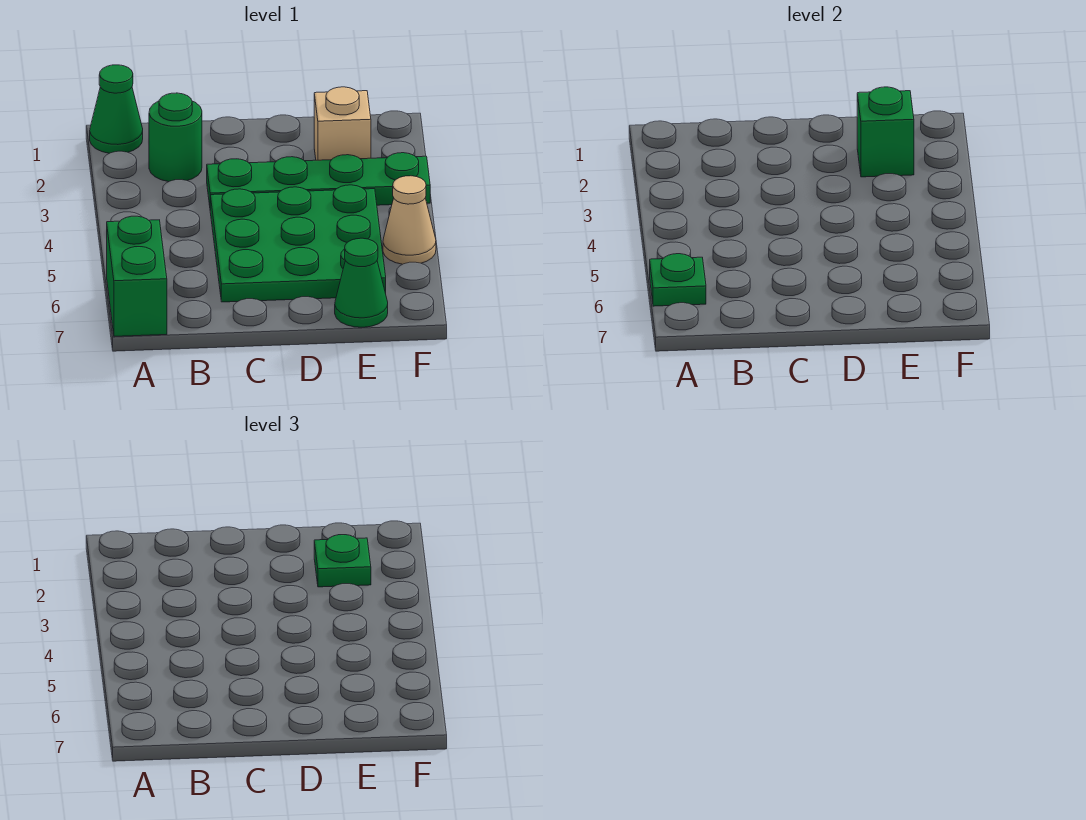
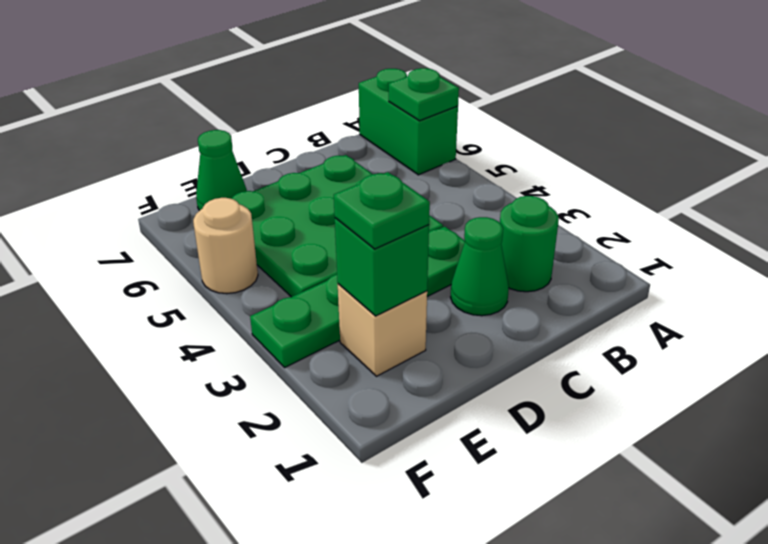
green cone A1 level 1 -> green cone C2 level 1
tan cone F5 level 1 -> tan round brick F5 level 1

